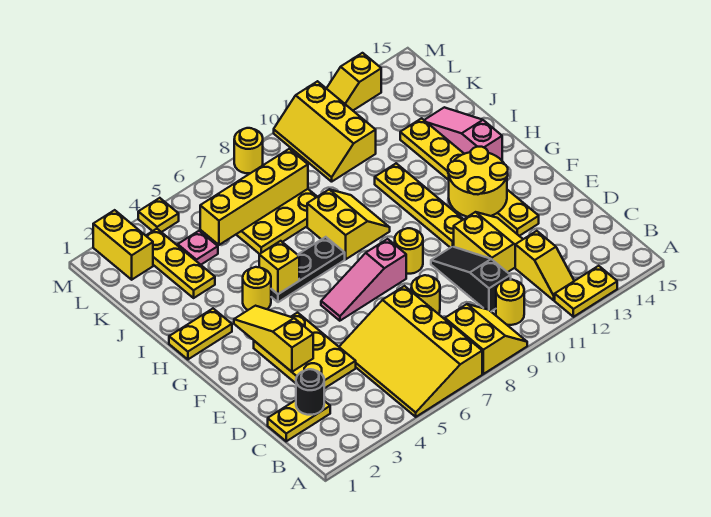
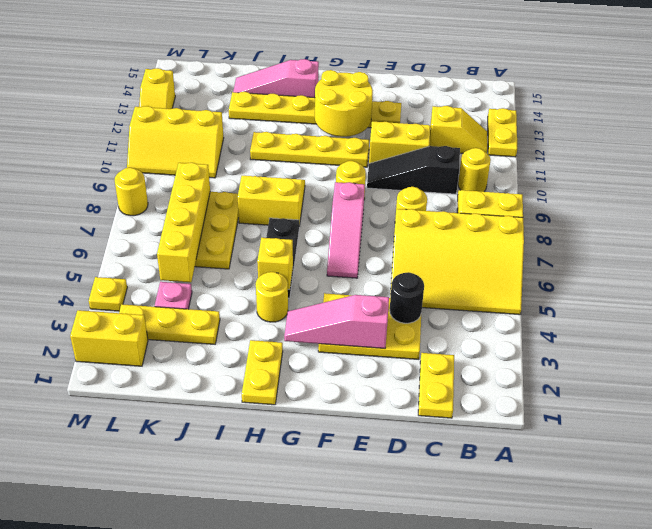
black round brick C2 level 2 -> black round brick D4 level 2
yellow slope E3:G3 level 2 top E -> pink slope E3:G3 level 2 top E

